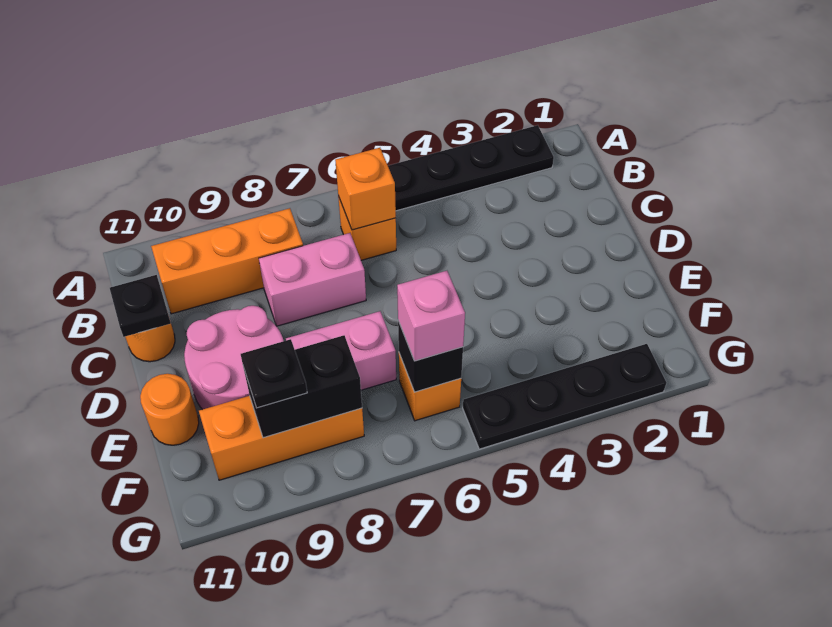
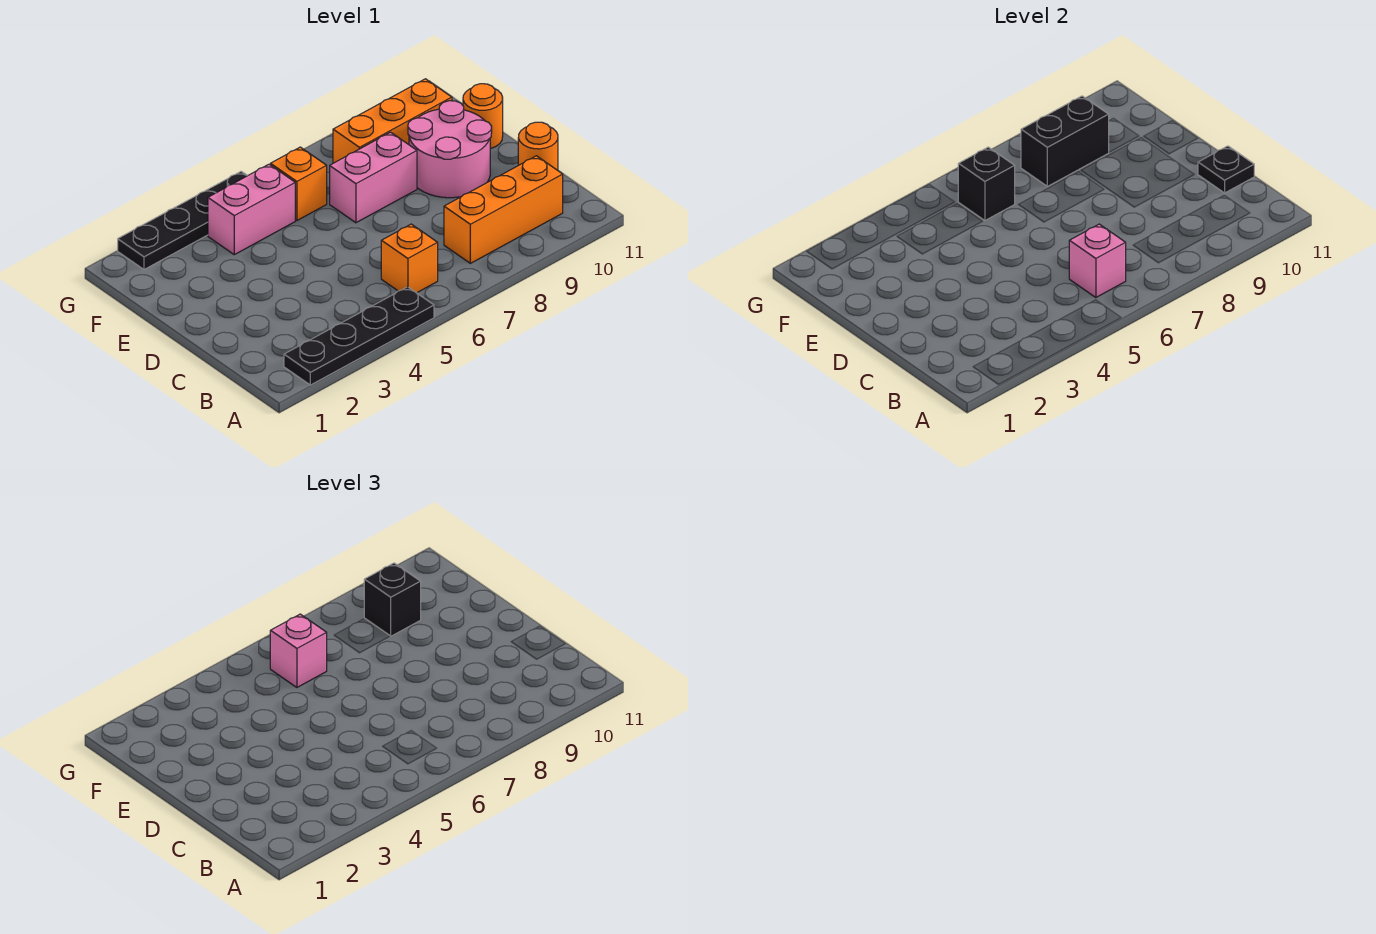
orange brick B6 level 2 -> pink brick B6 level 2
pink brick C7:C8 level 1 -> pink brick F4:F5 level 1
black plate F9 level 3 -> black brick F9 level 3

